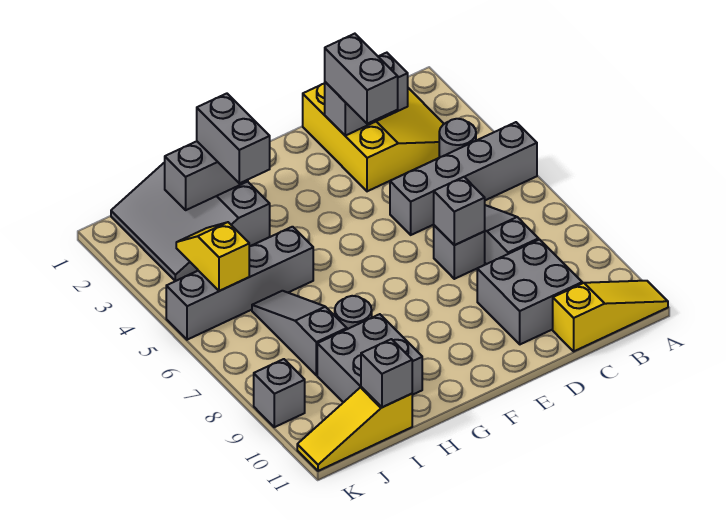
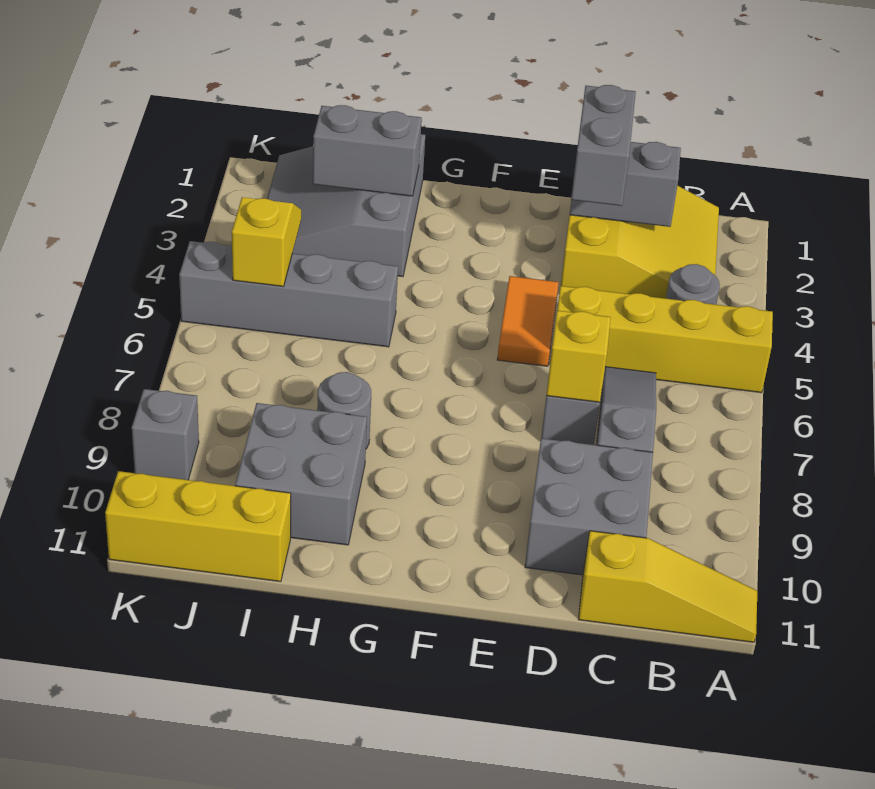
grey brick A5:D5 level 1 -> yellow brick A5:D5 level 1
grey brick D7 level 2 -> yellow brick D7 level 2
none -> orange tile E4:E5 level 1
grey brick H2:H3 level 3 -> none
grey slope I6:I8 level 1 top 8 -> none
yellow slope I11:K11 level 1 top I -> yellow brick I11:K11 level 1
grey brick I11 level 2 -> none

